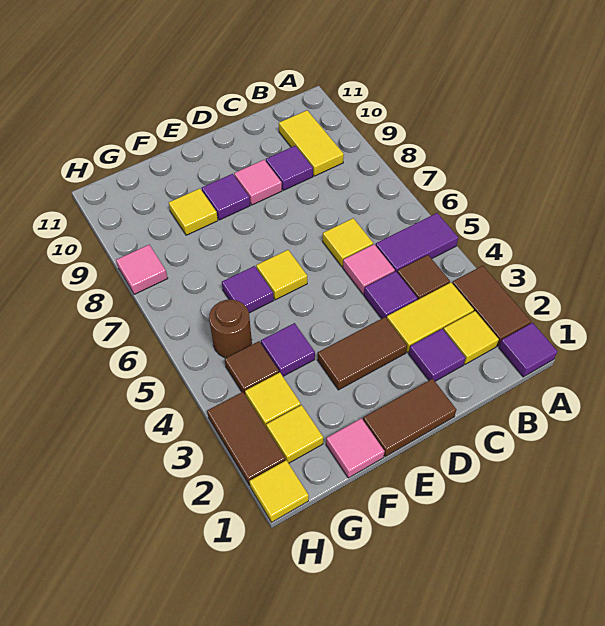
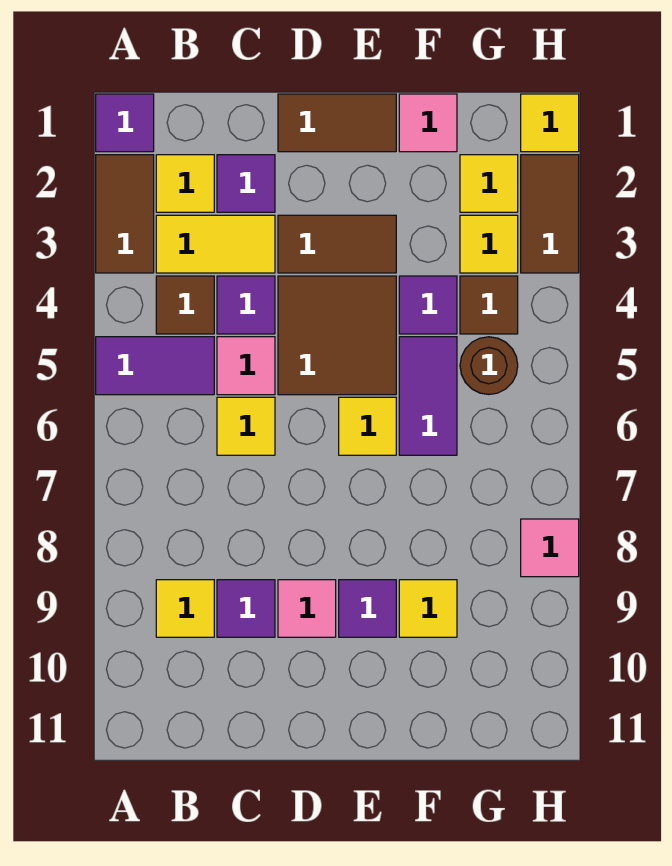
yellow tile B9:B10 level 1 -> yellow tile B9 level 1
none -> brown tile D4:E5 level 1
purple tile F6 level 1 -> purple tile F5:F6 level 1

